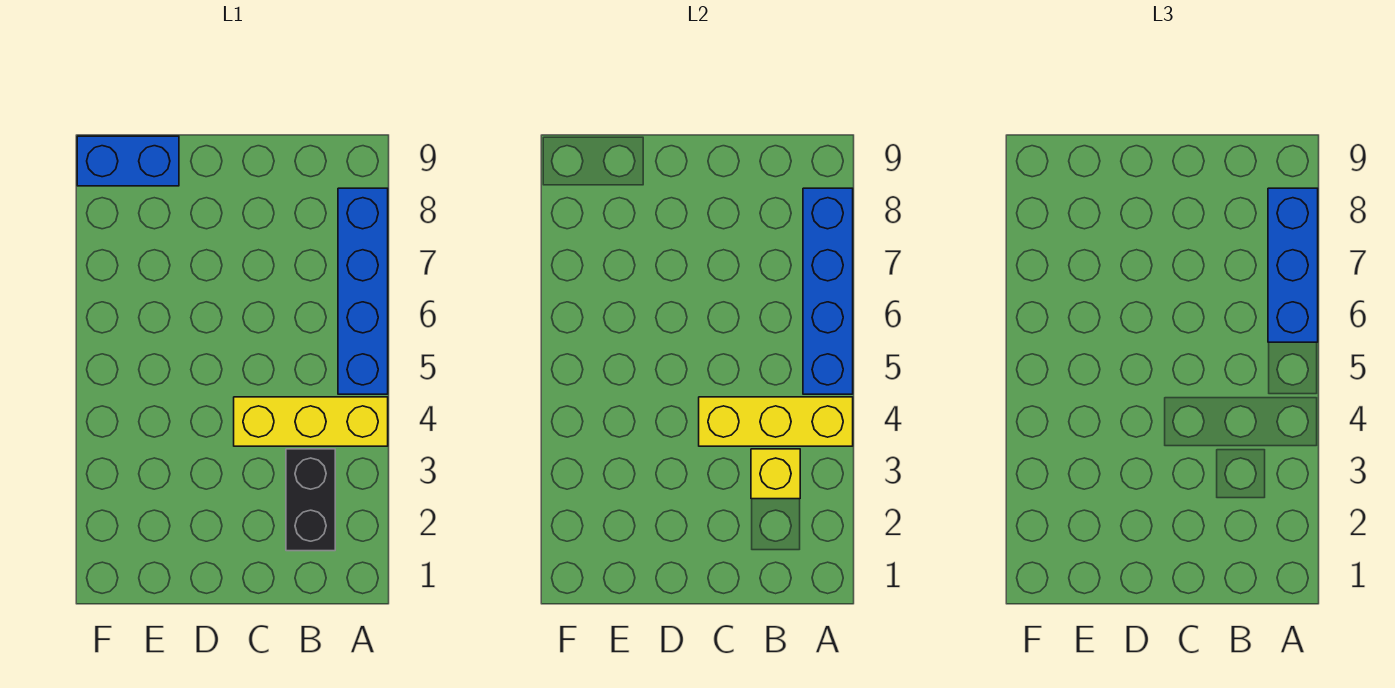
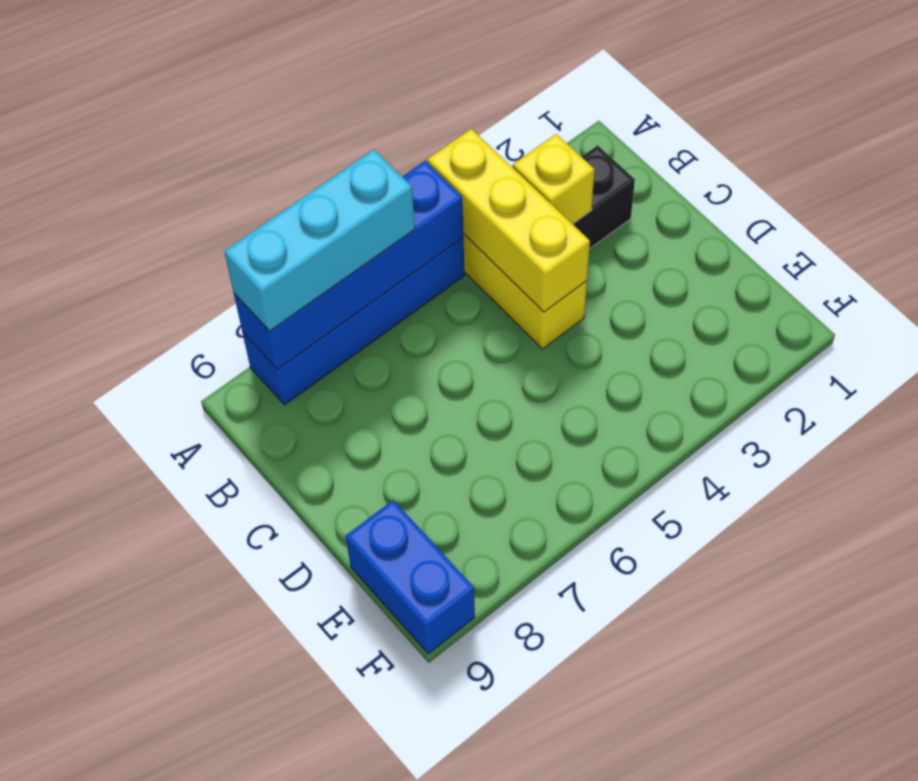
blue brick A6:A8 level 3 -> cyan brick A6:A8 level 3

